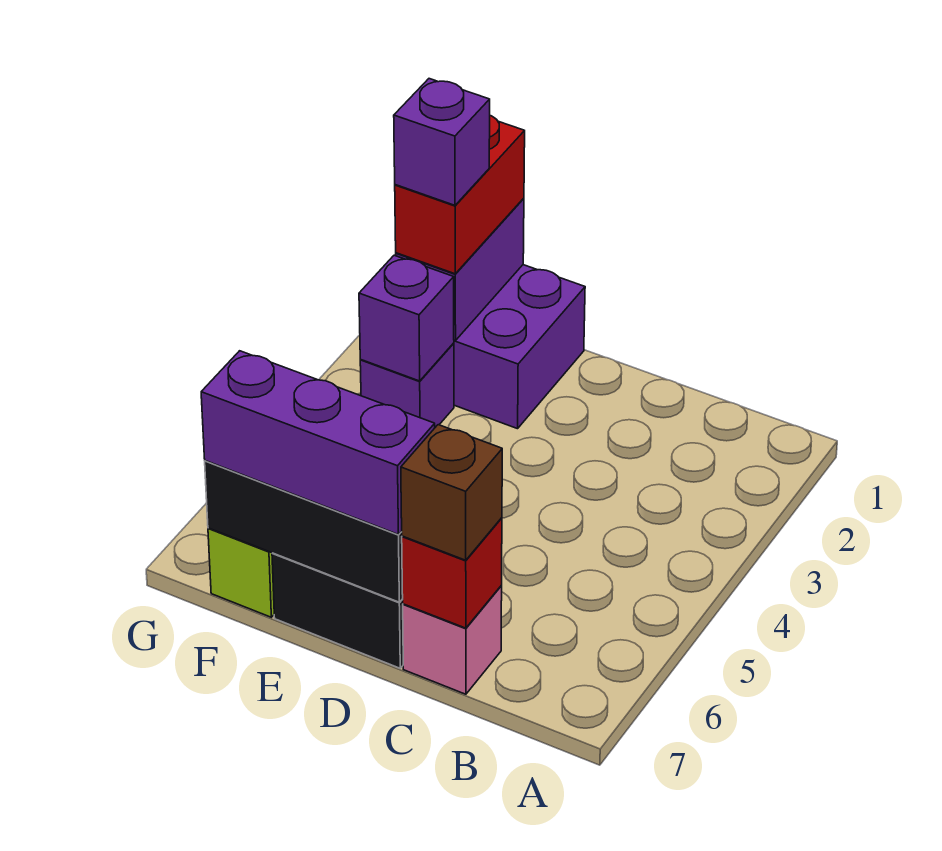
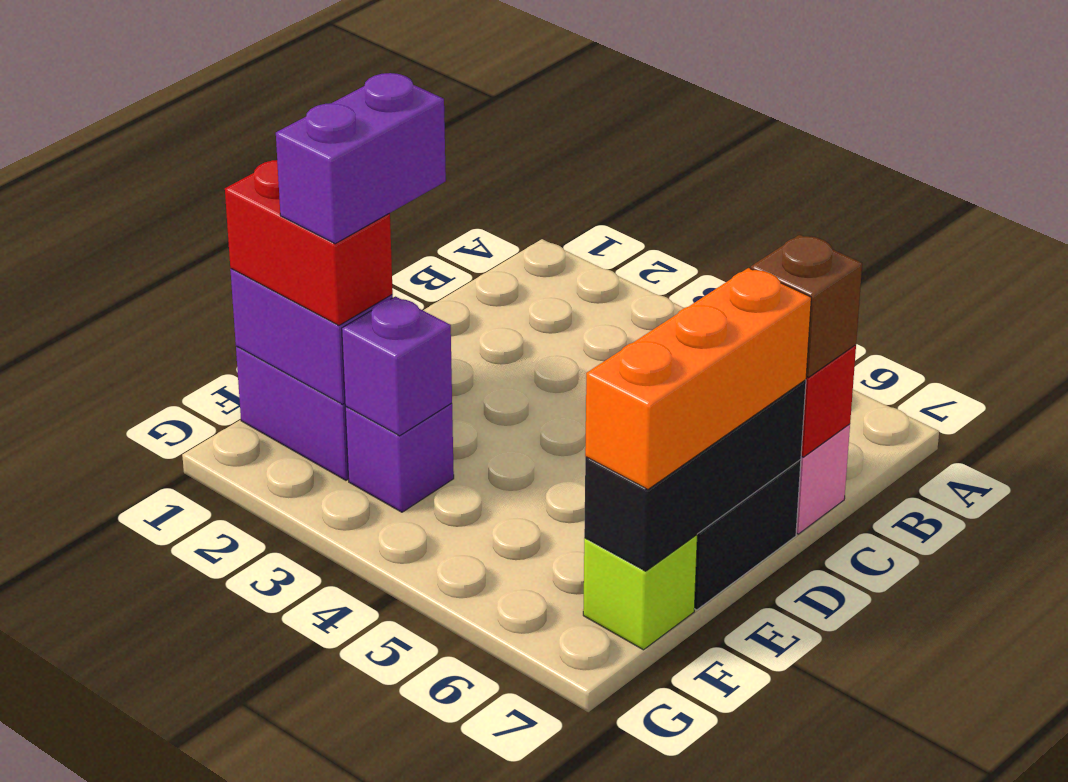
purple brick D7:F7 level 3 -> orange brick D7:F7 level 3
purple brick F2 level 4 -> purple brick E2:F2 level 4

